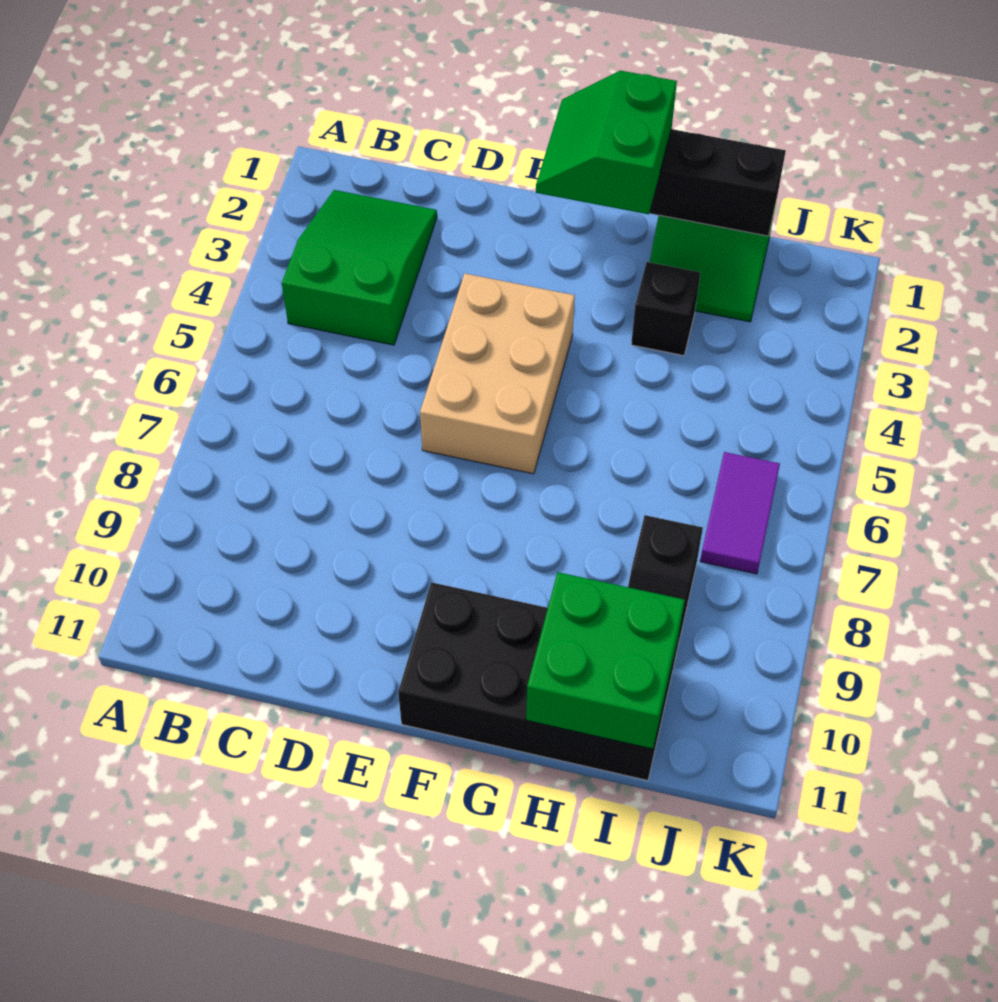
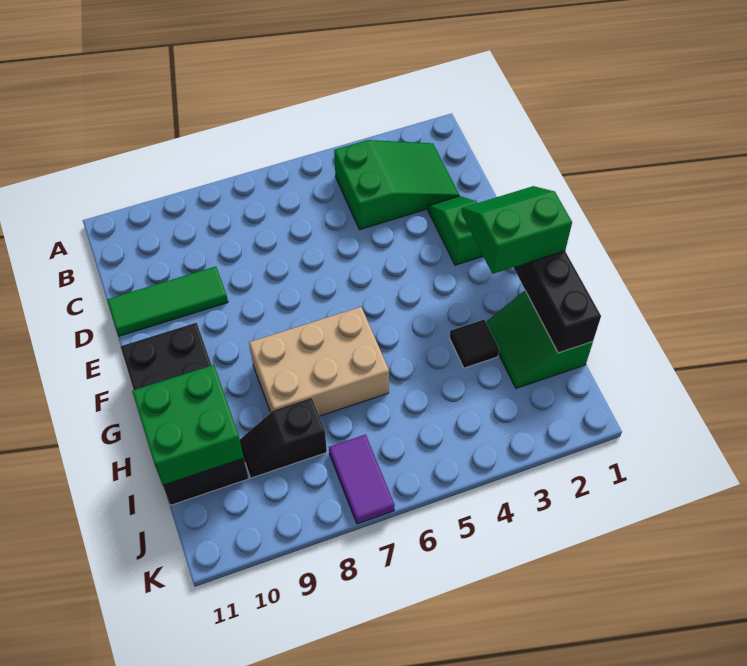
none -> green slope D2:E2 level 1 top E
none -> green tile D9:D11 level 1
tan brick E4:F6 level 1 -> tan brick G6:H8 level 1
black brick H3 level 1 -> black tile H3 level 1
purple tile J6:J7 level 1 -> purple tile J7:K7 level 1

